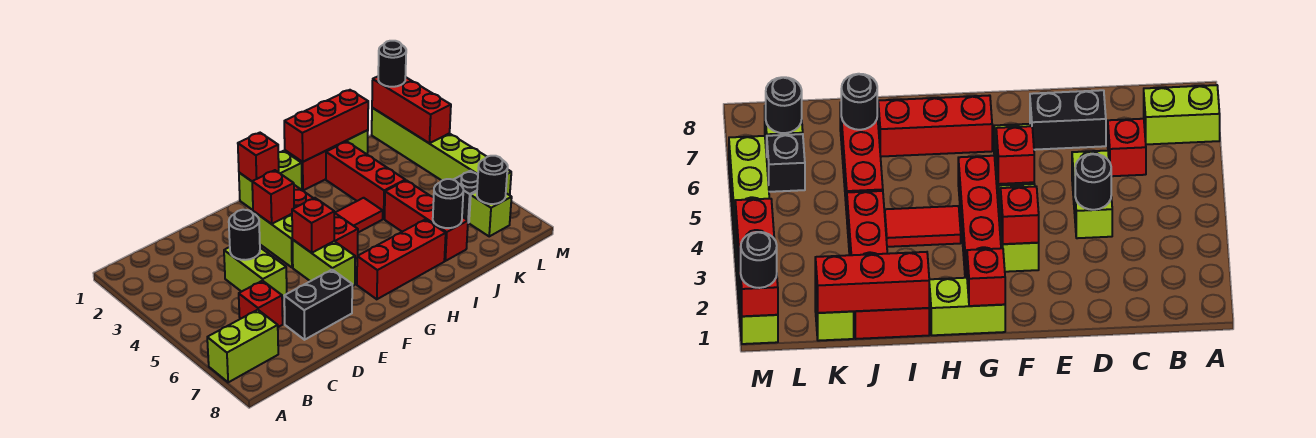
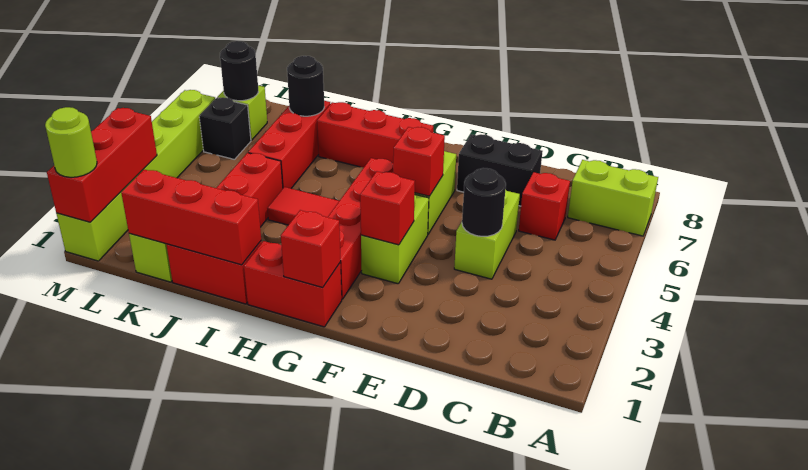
lime brick G1:H1 level 1 -> red brick G1:H1 level 1
black round brick M1 level 3 -> lime round brick M1 level 3

